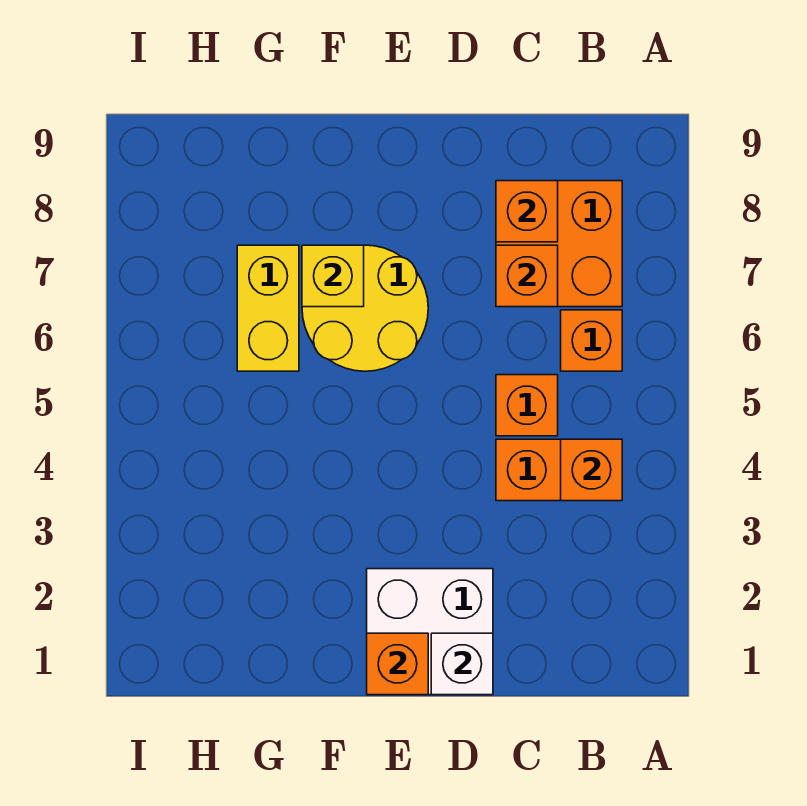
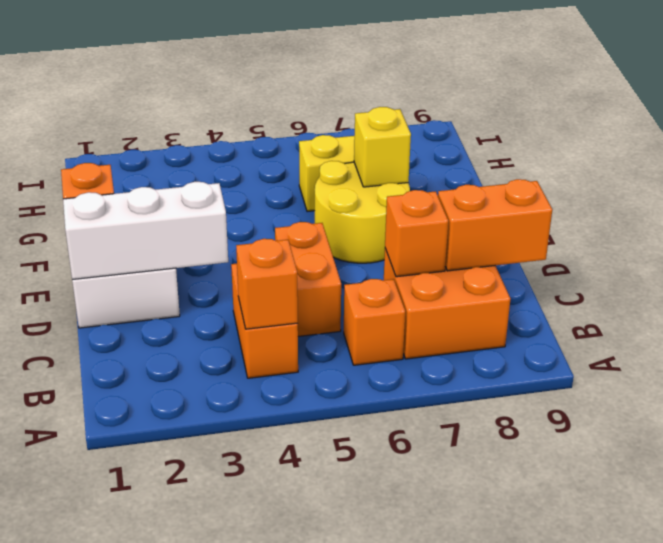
orange brick C5 level 1 -> orange brick C5:D5 level 1
orange brick C8 level 2 -> orange brick C8:C9 level 2
white brick D1 level 2 -> white brick D1:D3 level 2

